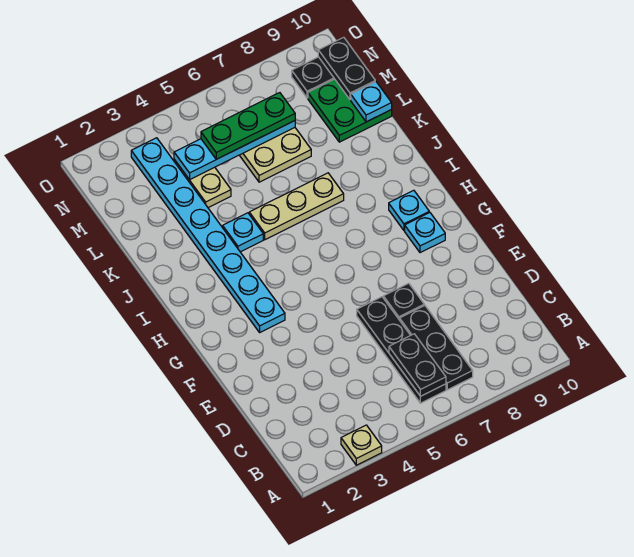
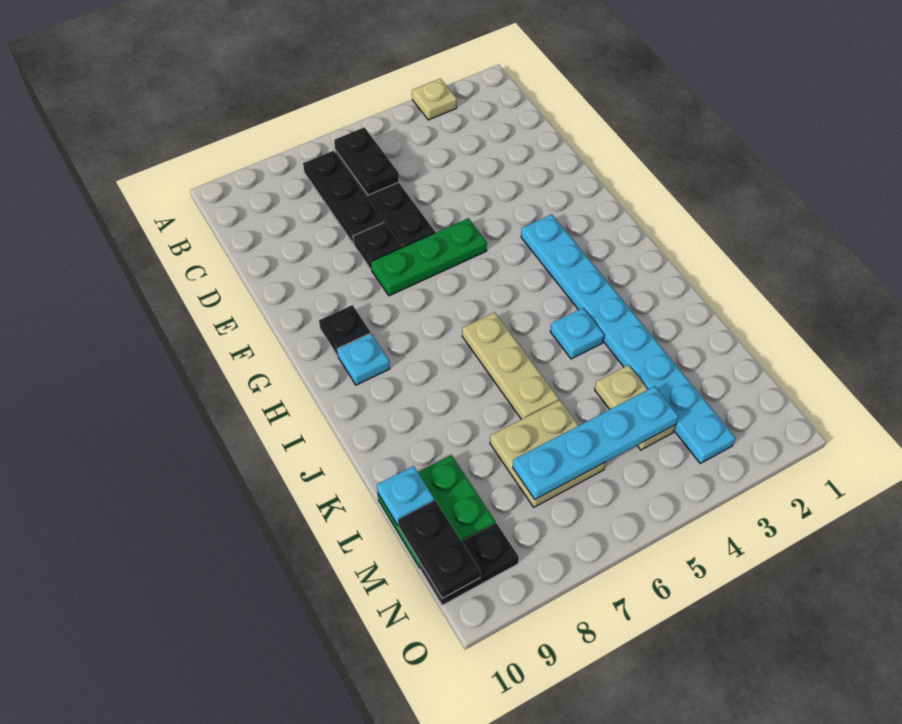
cyan plate G9 level 1 -> black plate G9 level 1
tan plate J5:J7 level 1 -> tan plate I6:K6 level 1
green plate M5:M7 level 3 -> green plate F5:F7 level 1

